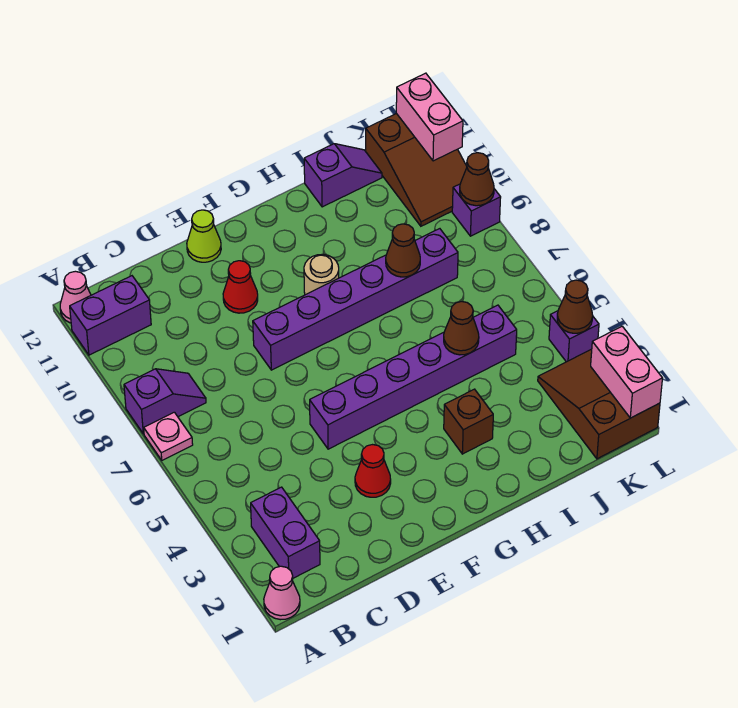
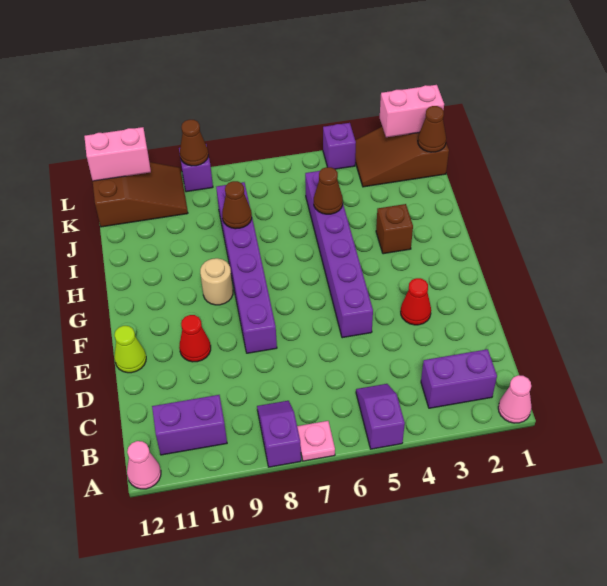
purple brick A11:B11 level 1 -> purple brick B10:B11 level 1
purple slope I12:J12 level 1 top I -> purple slope A5:B5 level 1 top A
brown cone L4 level 2 -> brown cone K1 level 2

